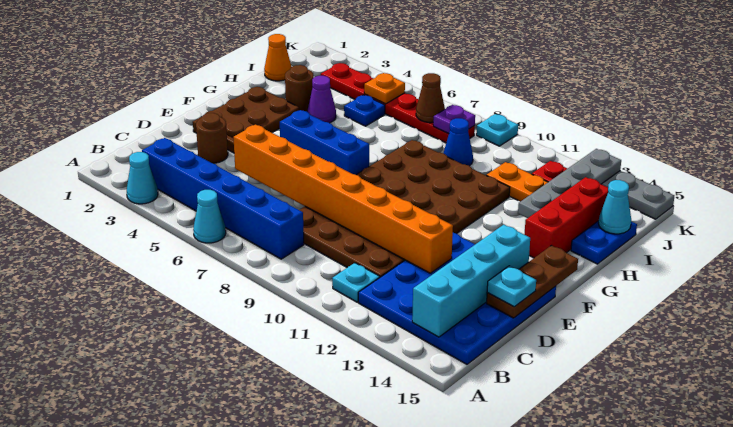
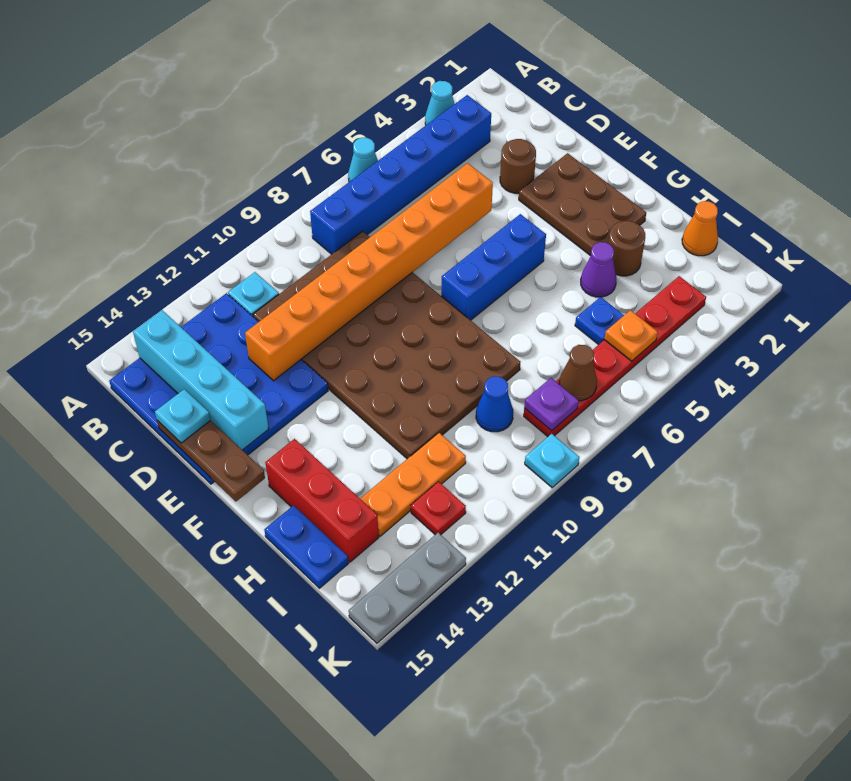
grey plate H13:K13 level 2 -> none
cyan cone I15 level 2 -> none

